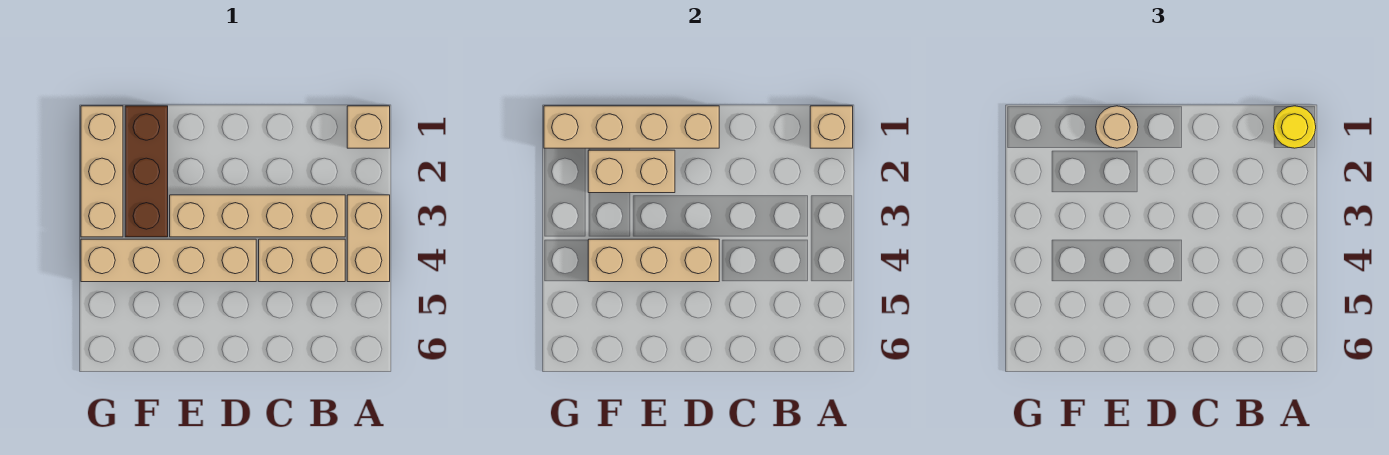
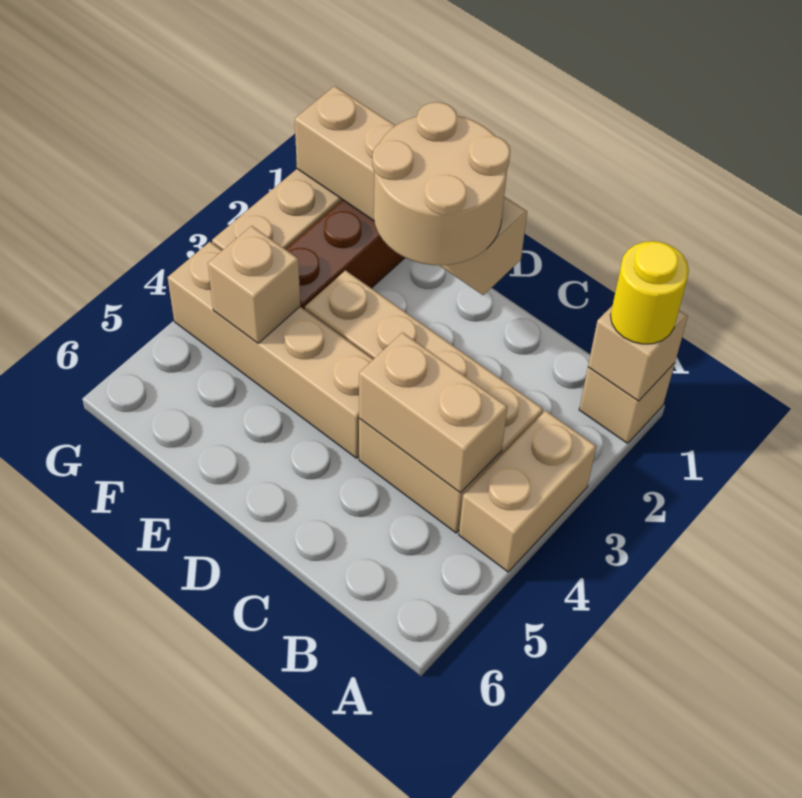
tan brick D4:F4 level 2 -> tan brick F4 level 2
tan round brick E1 level 3 -> tan round brick D1:E2 level 3
tan brick E2:F2 level 2 -> tan brick B4:C4 level 2

